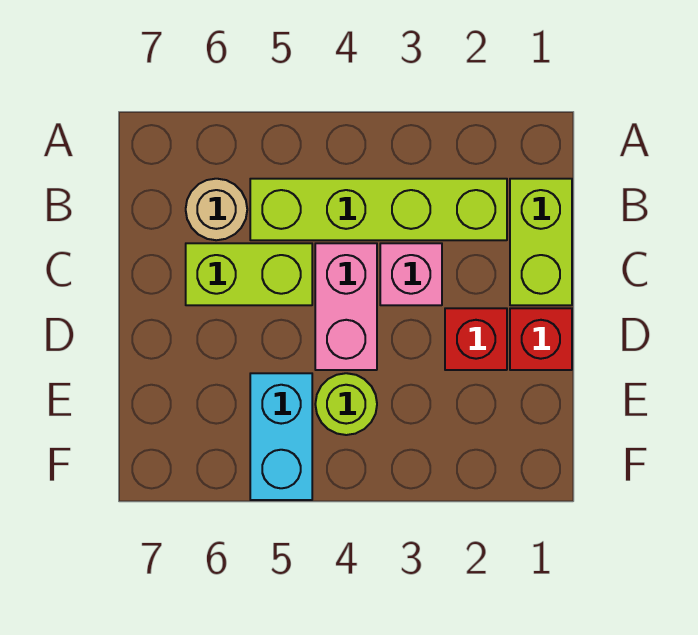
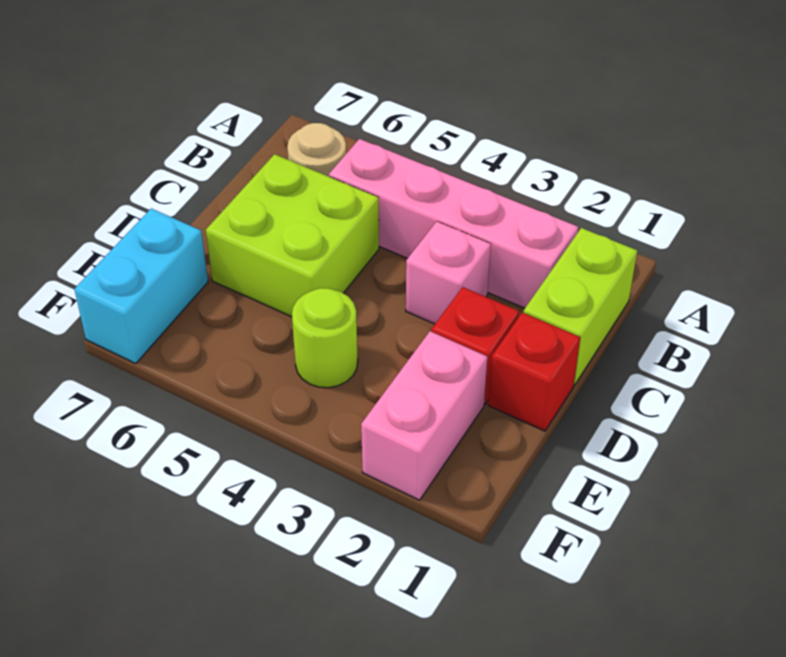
lime brick B2:B5 level 1 -> pink brick B2:B5 level 1
pink brick C4:D4 level 1 -> pink brick E2:F2 level 1
lime brick C5:C6 level 1 -> lime brick C5:D6 level 1
cyan brick E5:F5 level 1 -> cyan brick E7:F7 level 1

